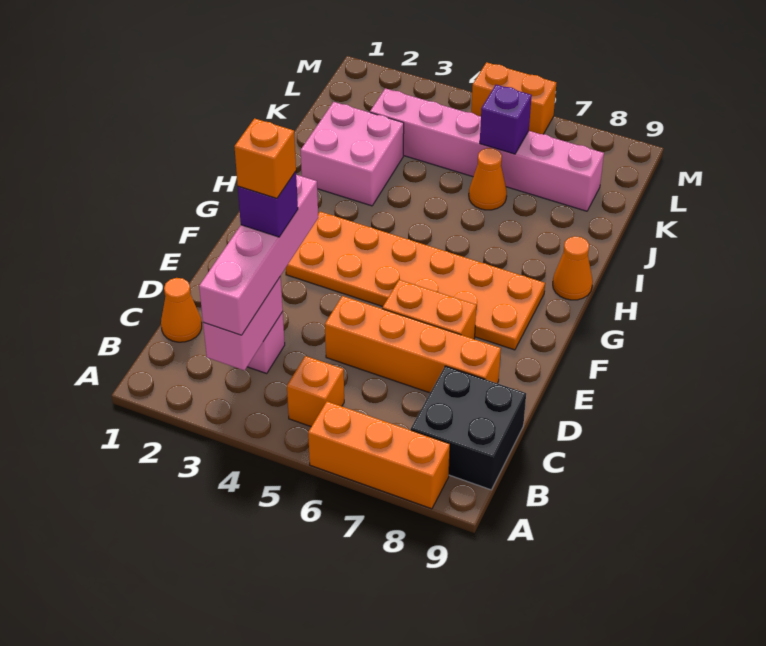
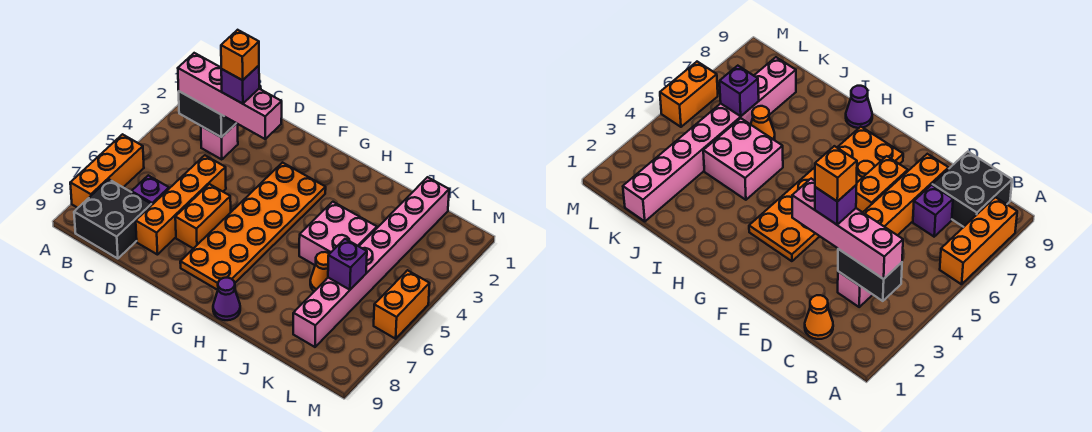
pink brick B3:C3 level 2 -> black brick B3:C3 level 2
orange brick B5 level 1 -> none
none -> purple brick C7 level 1
orange cone H9 level 1 -> purple cone H9 level 1
pink brick I2:J3 level 1 -> pink brick I4:J5 level 1
pink brick K3:K8 level 1 -> pink brick K1:K8 level 1

